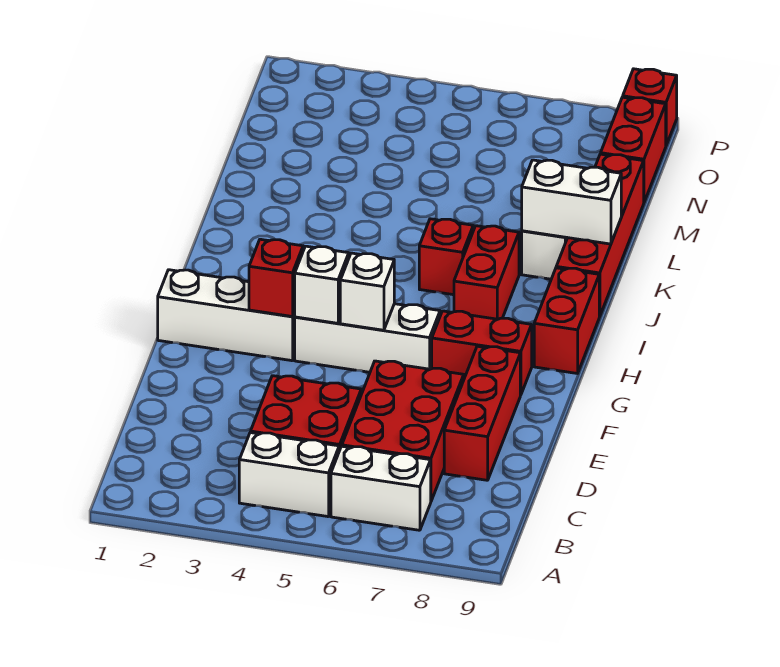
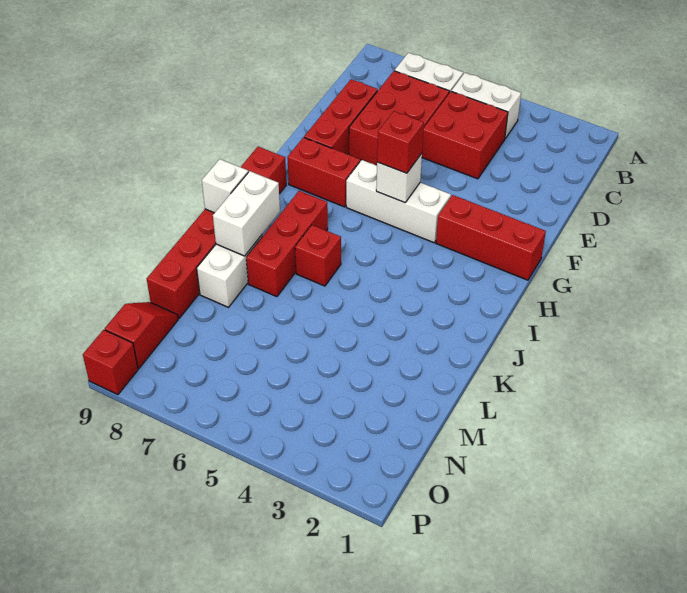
white brick G1:G3 level 1 -> red brick G1:G3 level 1
red brick G3 level 2 -> red brick G5 level 3
white brick G4 level 2 -> white brick J9 level 2
red brick I7:J7 level 1 -> red brick I7:K7 level 1
white brick K8:K9 level 2 -> white brick J8:K8 level 2
red brick N9:O9 level 1 -> red slope N9:O9 level 1 top O

